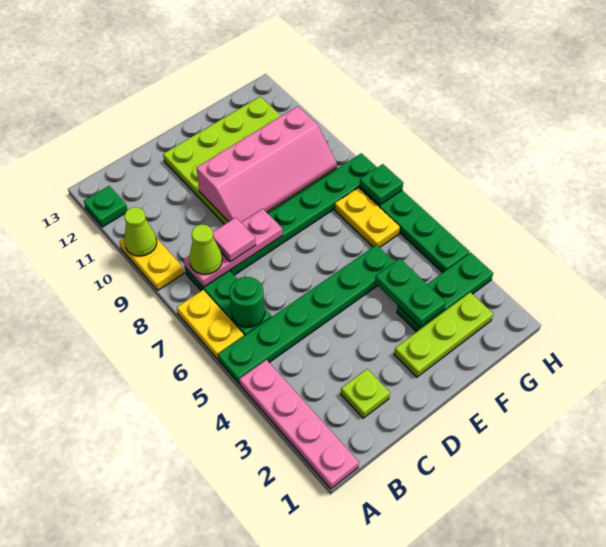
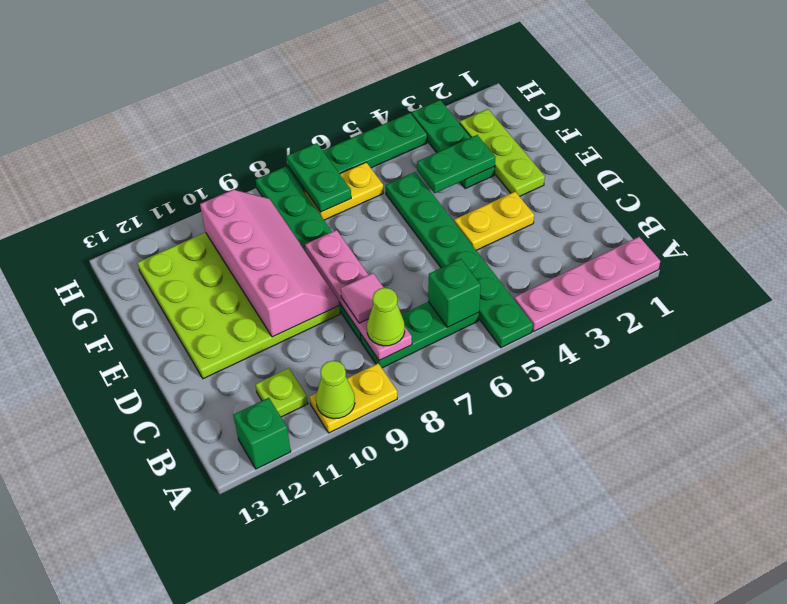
yellow plate A6:A7 level 1 -> yellow plate D3:D4 level 1
green plate A12 level 1 -> green brick A12 level 1
green round brick B6 level 2 -> green brick B6 level 2
pink plate B8:D8 level 2 -> pink plate B8:E8 level 2
lime plate C2 level 1 -> lime plate B11 level 1
green plate H7 level 2 -> green plate G7:H7 level 2

